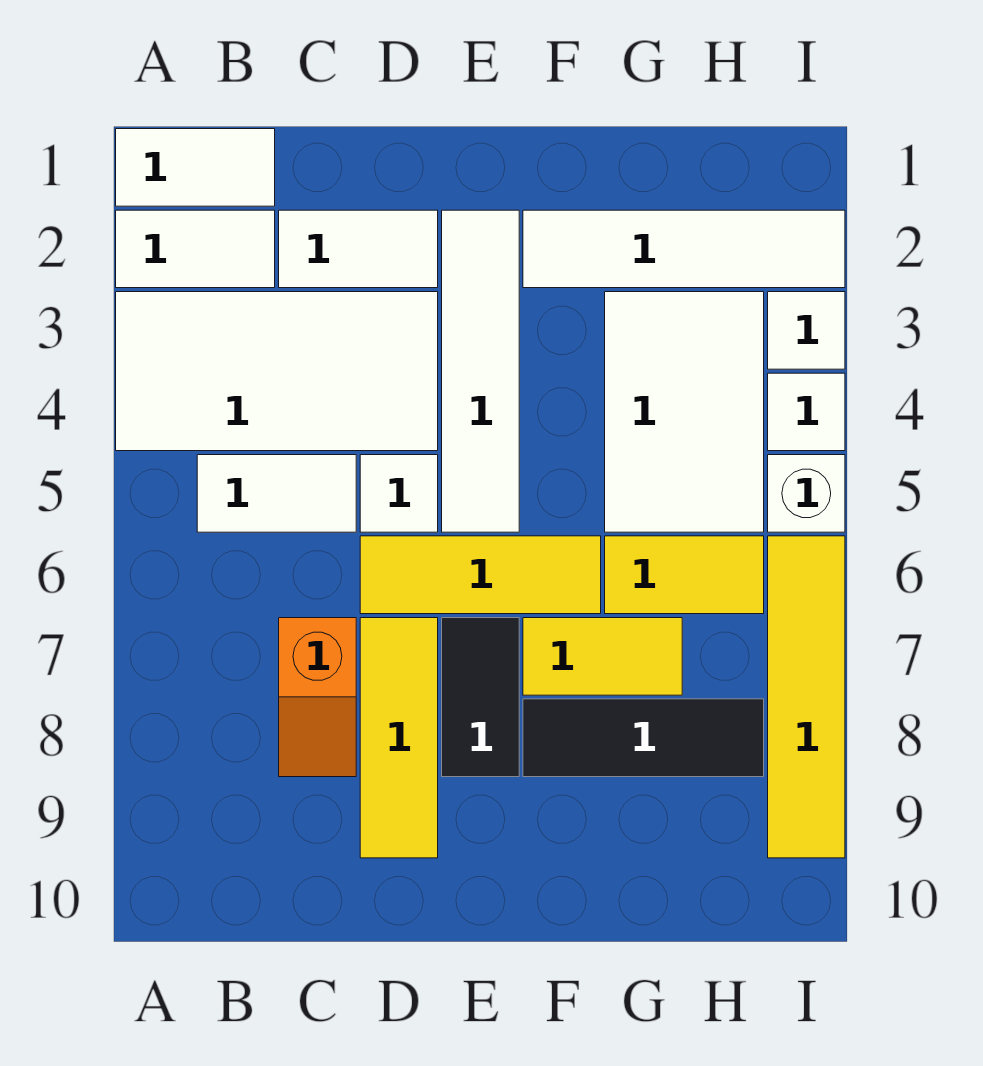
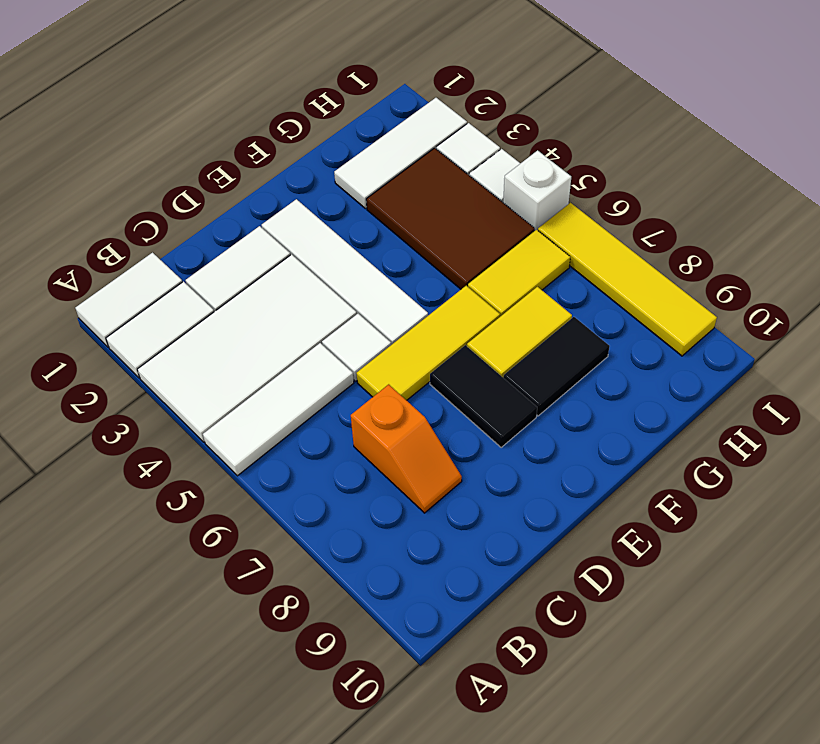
white tile B5:C5 level 1 -> white tile A5:C5 level 1
yellow tile D7:D9 level 1 -> none
white tile F2:I2 level 1 -> white tile G2:I2 level 1
black tile F8:H8 level 1 -> black tile F8:G8 level 1
white tile G3:H5 level 1 -> brown tile G3:H5 level 1

